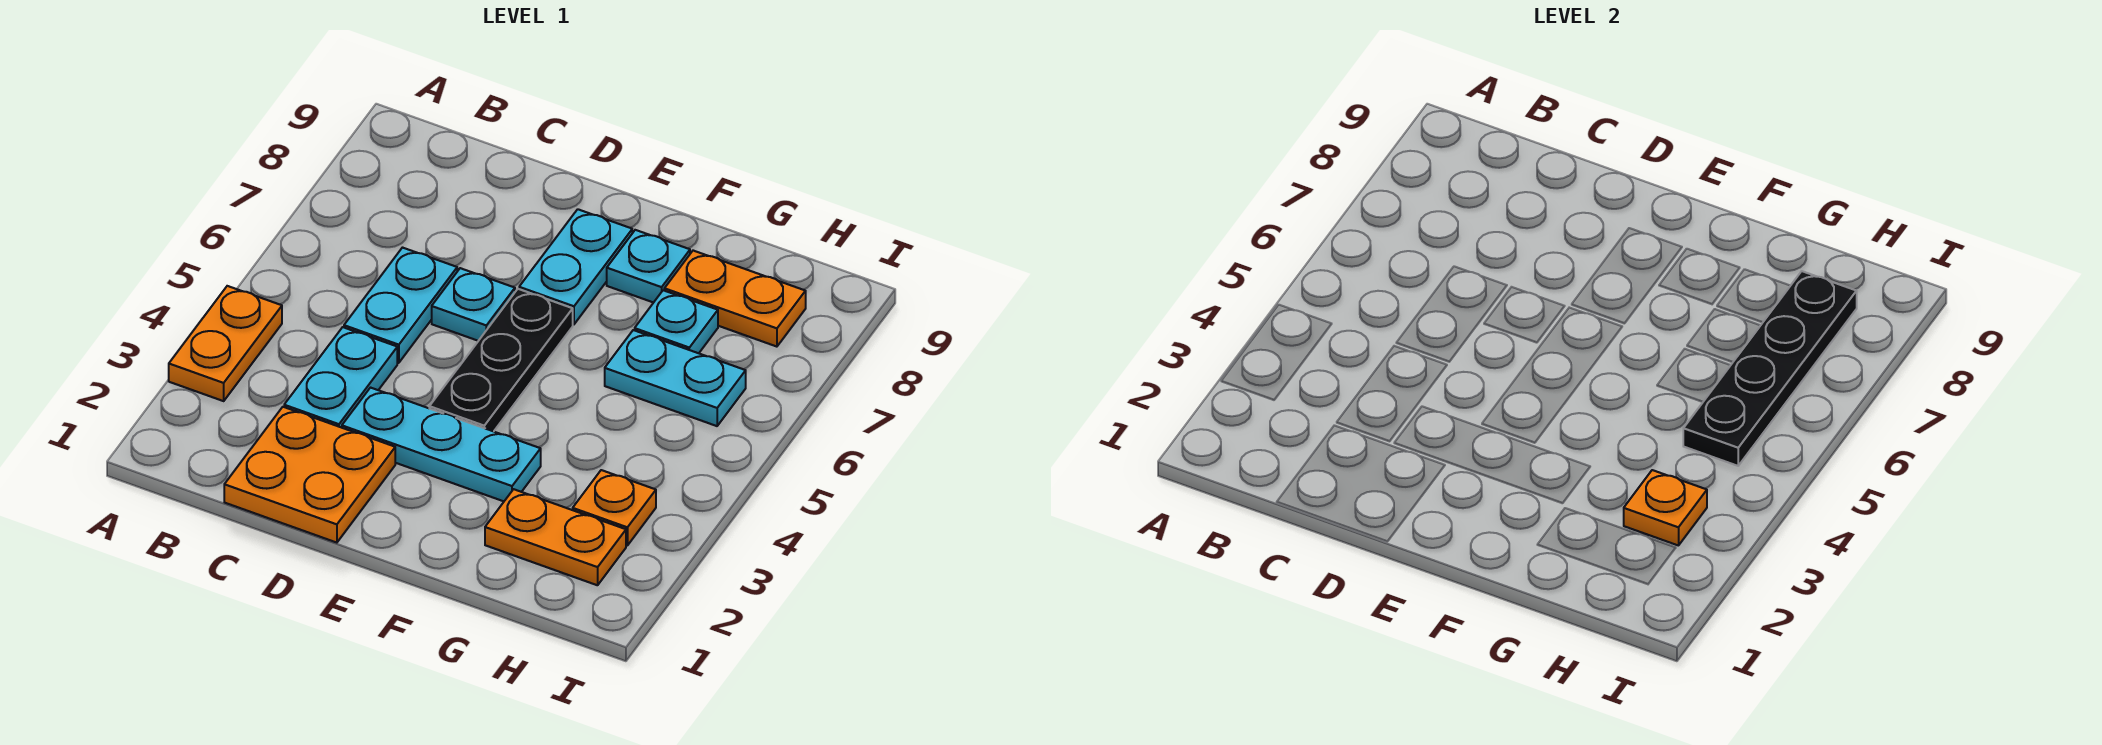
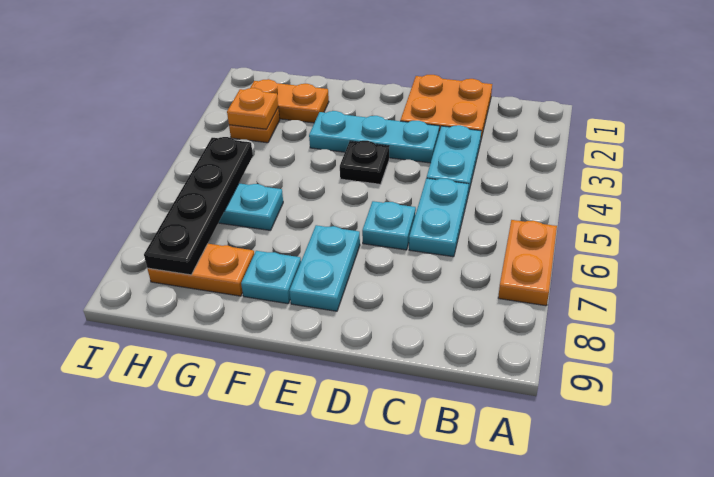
orange plate A3:A4 level 1 -> orange plate A6:A7 level 1
black plate E4:E6 level 1 -> black plate E4 level 1
cyan plate G7 level 1 -> none

